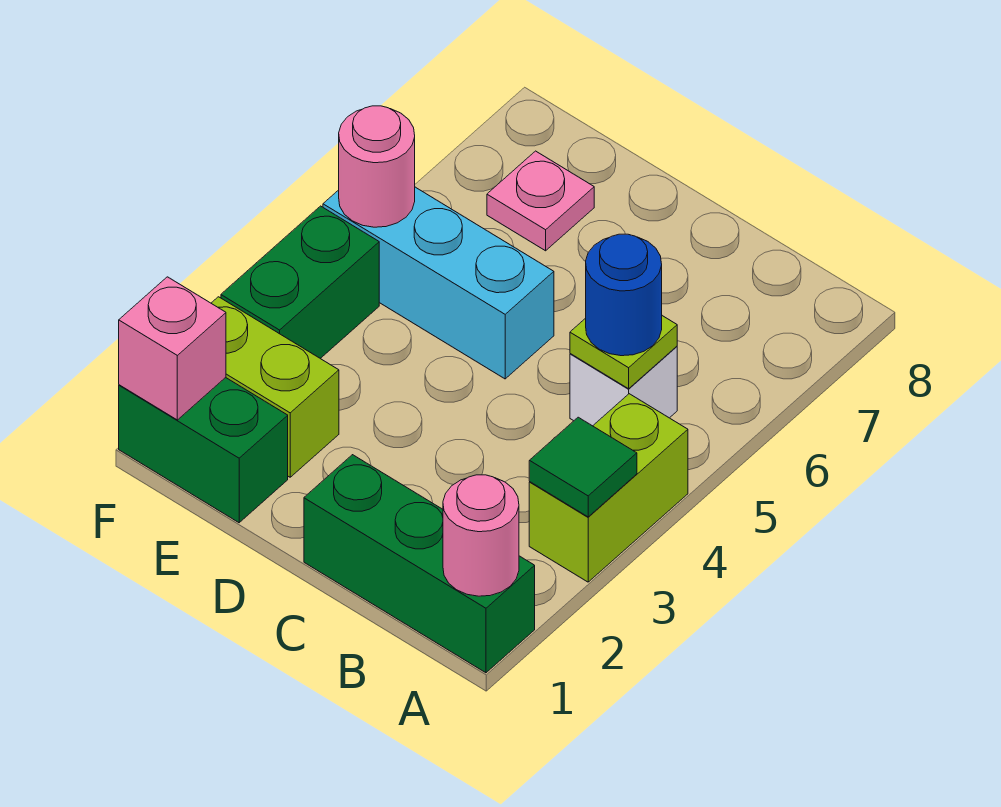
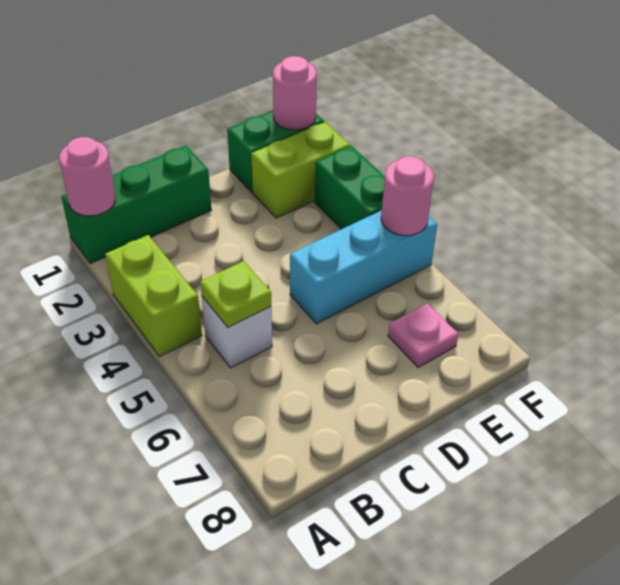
green tile A3 level 2 -> none
blue round brick B5 level 3 -> none
pink brick F1 level 2 -> pink round brick F1 level 2

